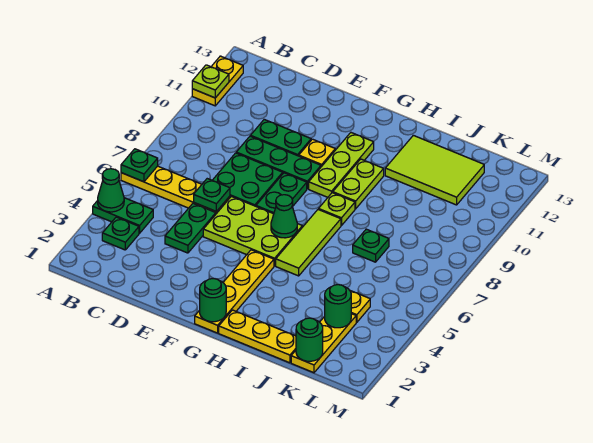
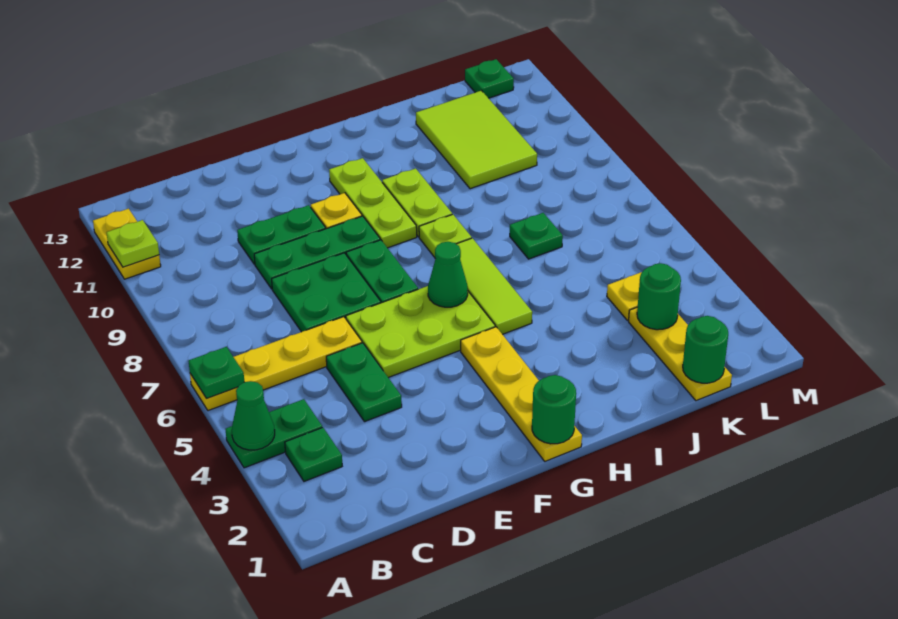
green plate D6 level 2 -> green plate L13 level 1
yellow plate H1:J1 level 1 -> none
lime tile I11:K12 level 1 -> lime tile J10:K12 level 1

